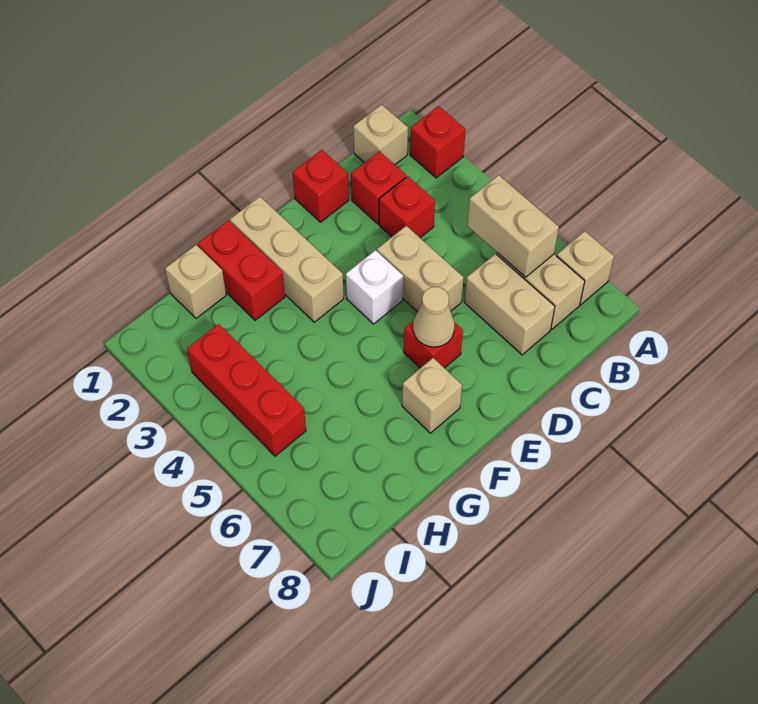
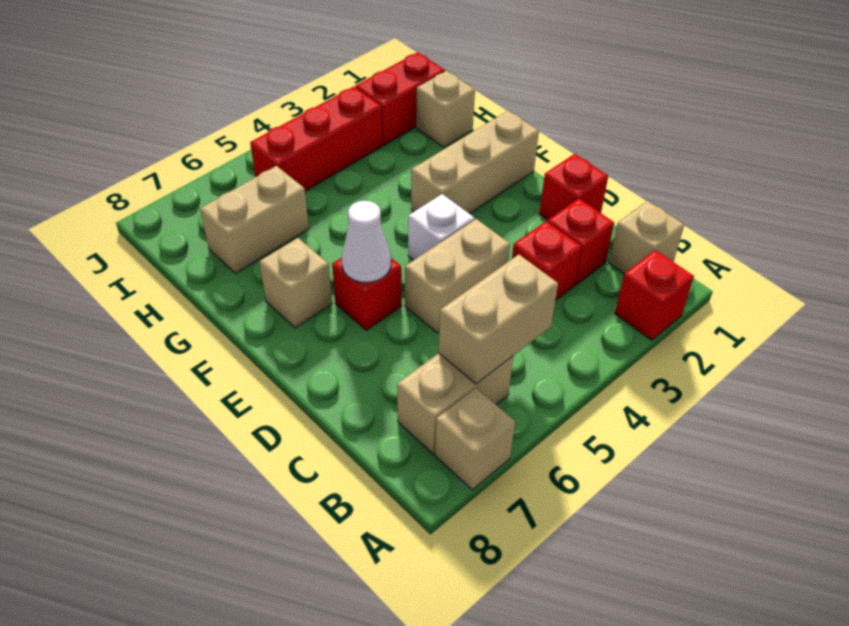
tan brick C6:C7 level 1 -> tan brick H6:H7 level 1
tan cone E6 level 2 -> white cone E6 level 2
red brick G1:G2 level 1 -> red brick I1:I2 level 1

